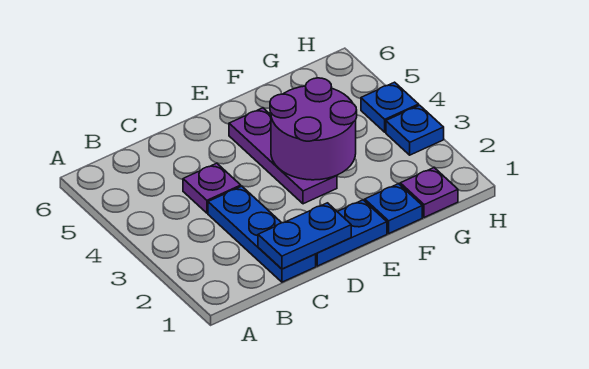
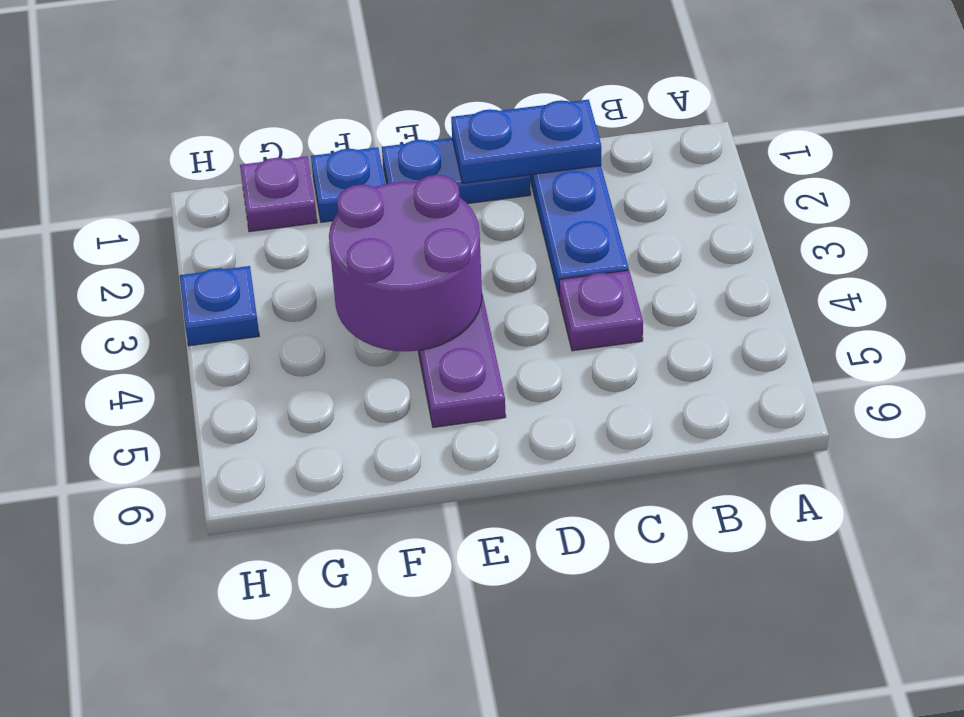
blue plate H4 level 1 -> none

